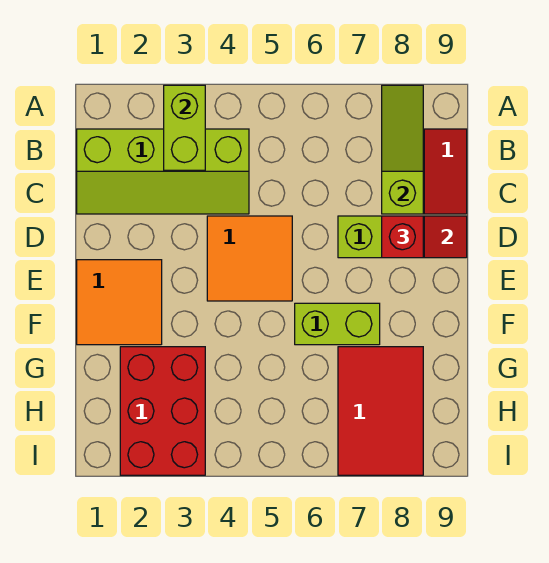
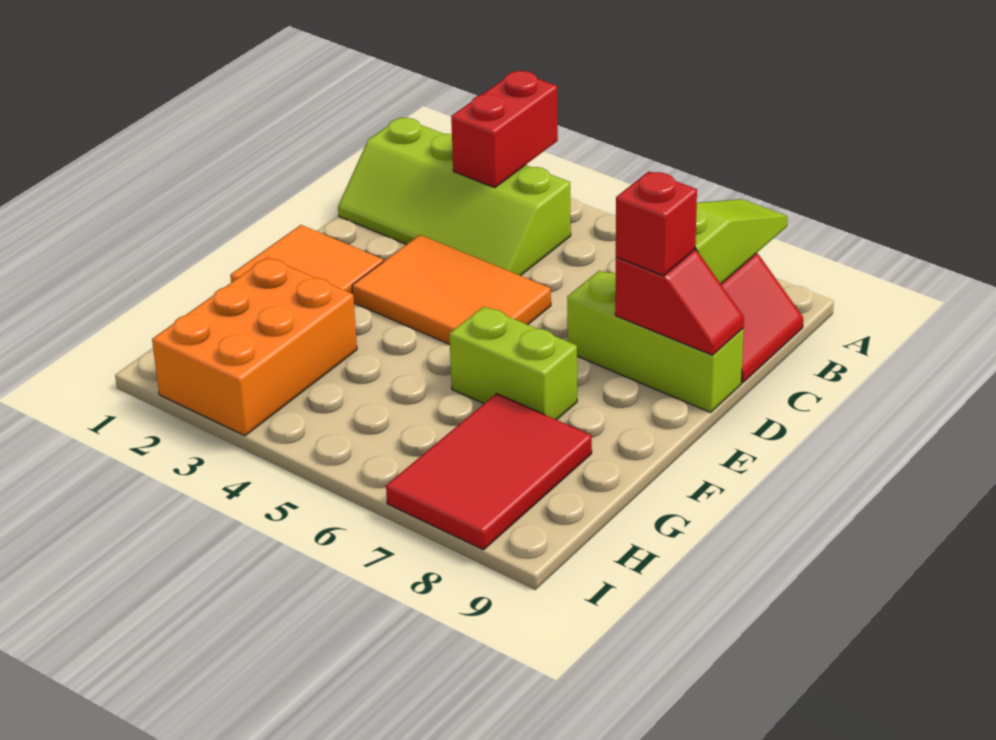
lime brick A3:B3 level 2 -> red brick A3:B3 level 2
orange tile D4:E5 level 1 -> orange tile D3:E5 level 1
red brick G2:I3 level 1 -> orange brick G2:I3 level 1

